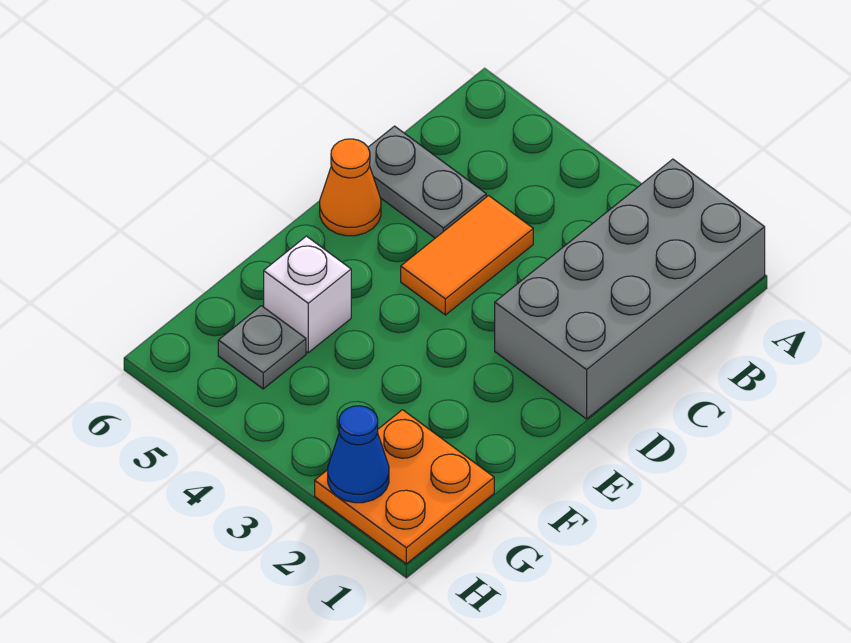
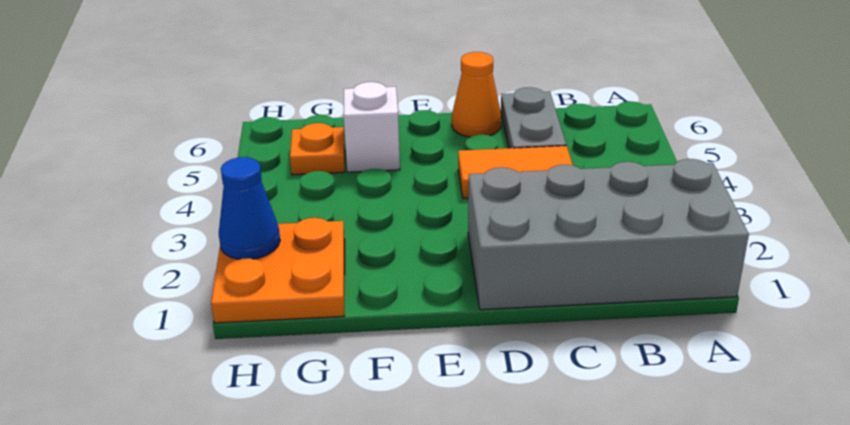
grey plate G5 level 1 -> orange plate G5 level 1

